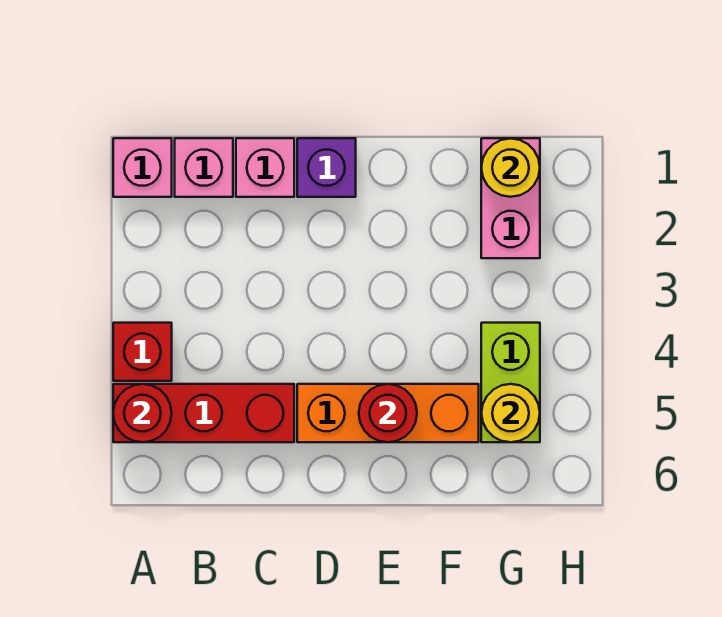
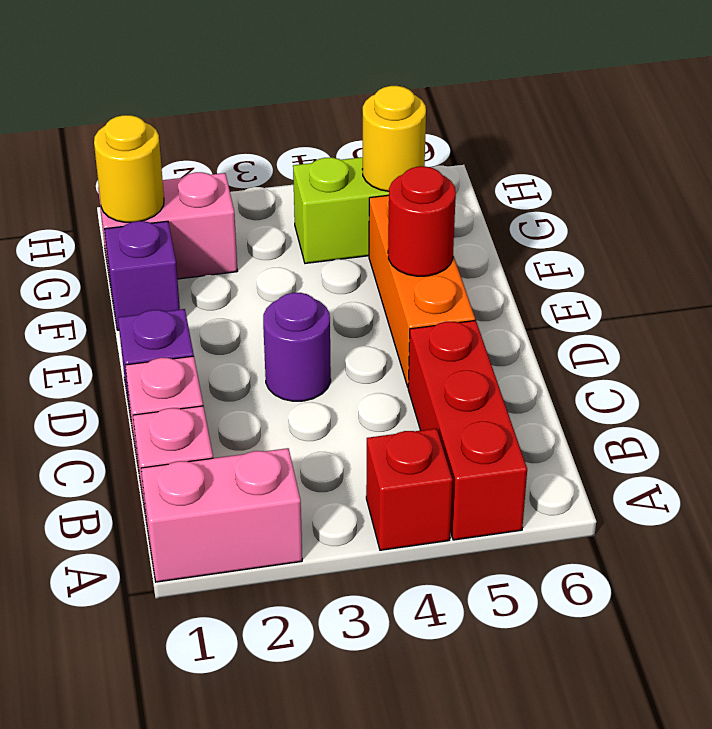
pink brick A1 level 1 -> pink brick A1:A2 level 1
red round brick A5 level 2 -> none
none -> purple round brick D3 level 1
none -> purple brick F1 level 1

